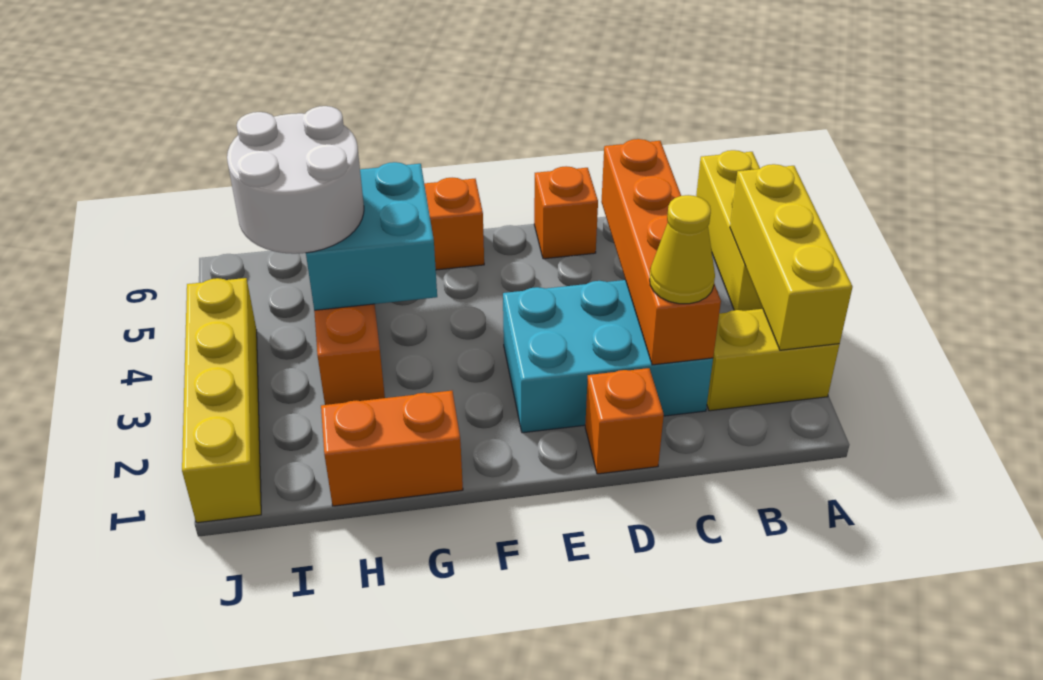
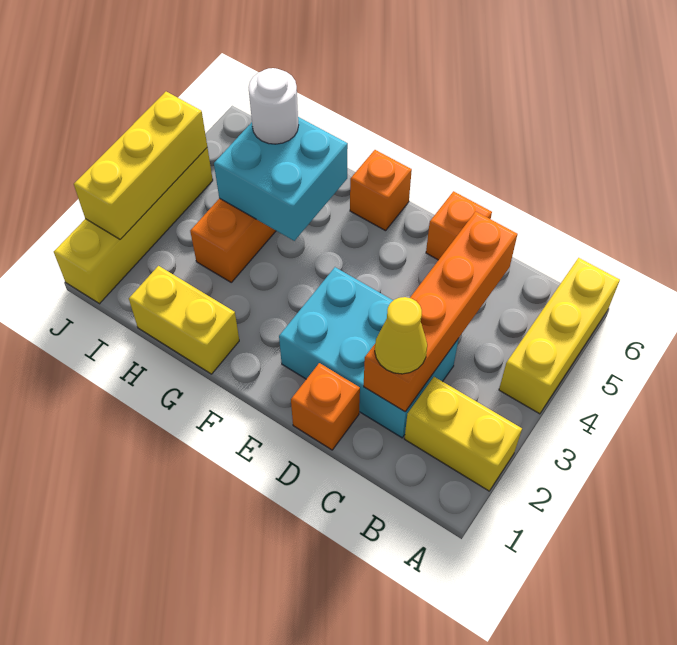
yellow brick A2:A4 level 2 -> yellow brick J2:J4 level 2
orange brick G1:H1 level 1 -> yellow brick G1:H1 level 1
white round brick H4:I5 level 3 -> white round brick H5 level 3

